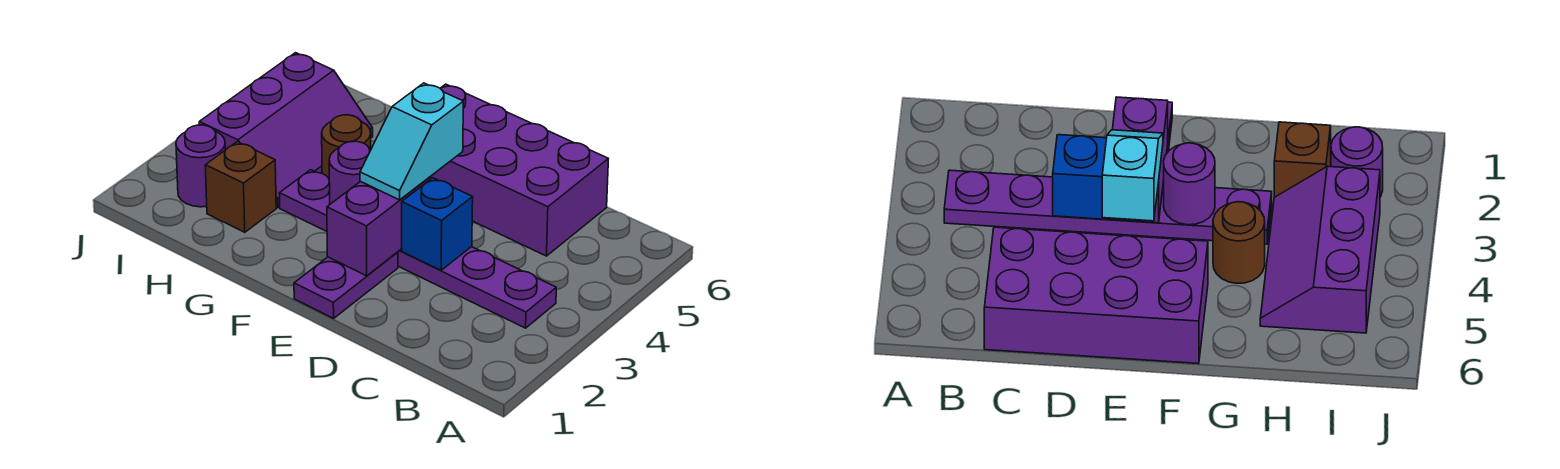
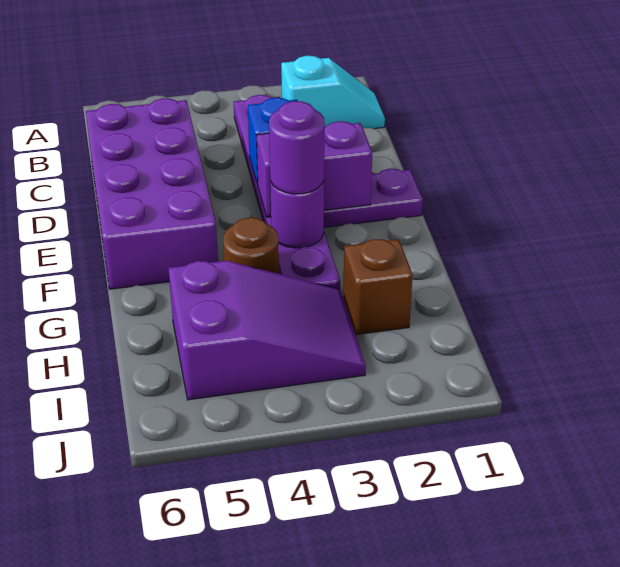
cyan slope E3:E4 level 3 top 4 -> cyan slope B1:B2 level 1 top 2
purple slope H3:I5 level 1 top I -> purple slope H3:I5 level 1 top 5
purple round brick I2 level 1 -> purple round brick F3 level 3

